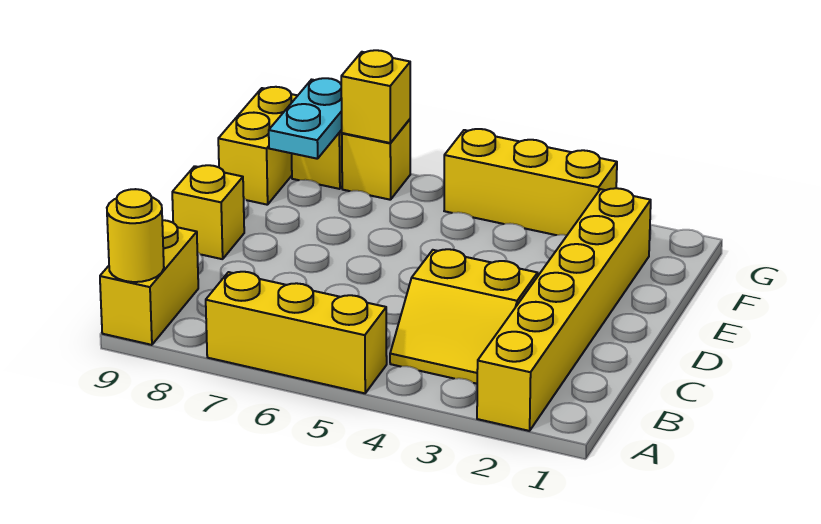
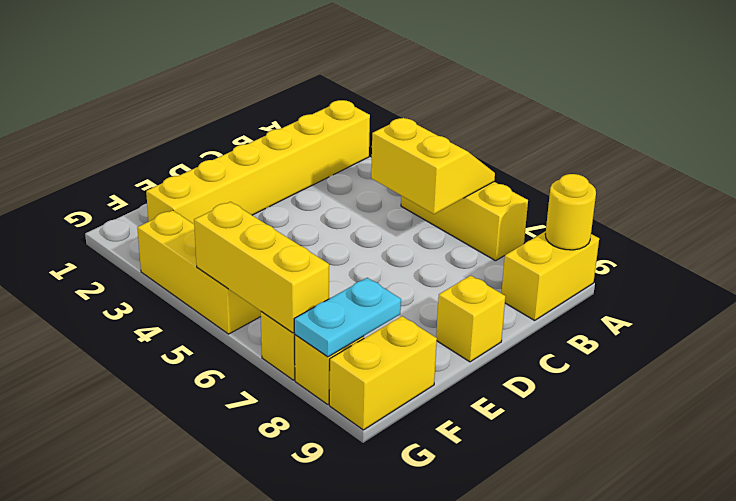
yellow slope B3:C4 level 1 top C -> yellow slope A5:B6 level 2 top B
yellow brick G7 level 2 -> yellow brick G5:G7 level 2

